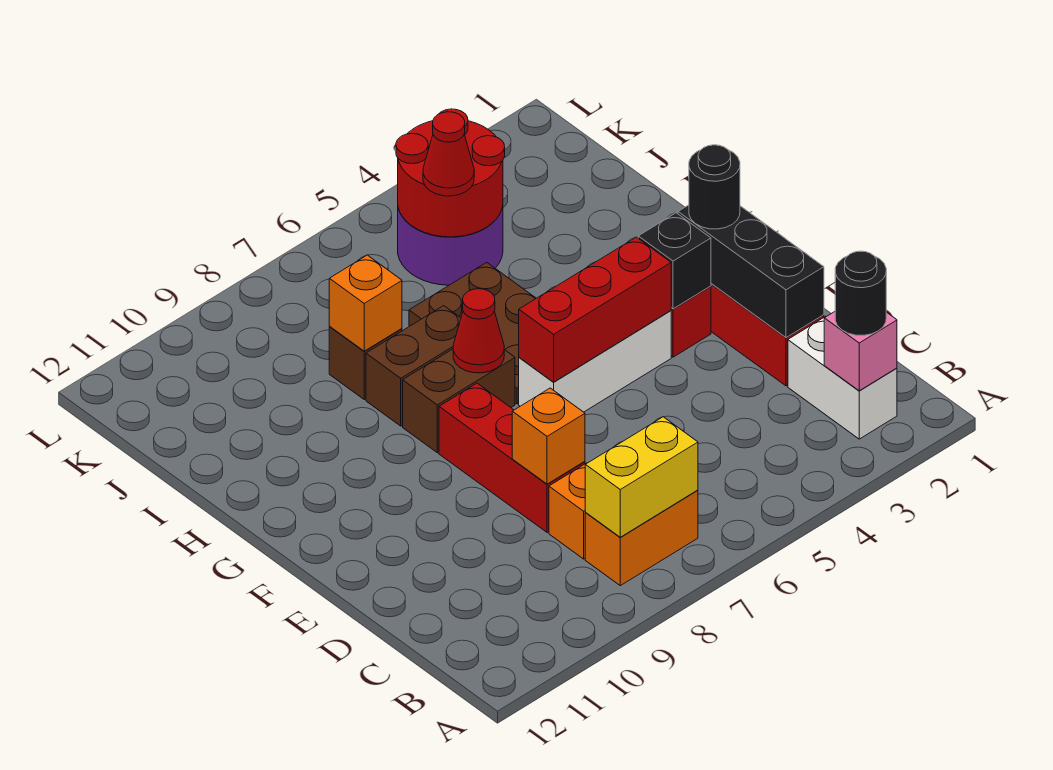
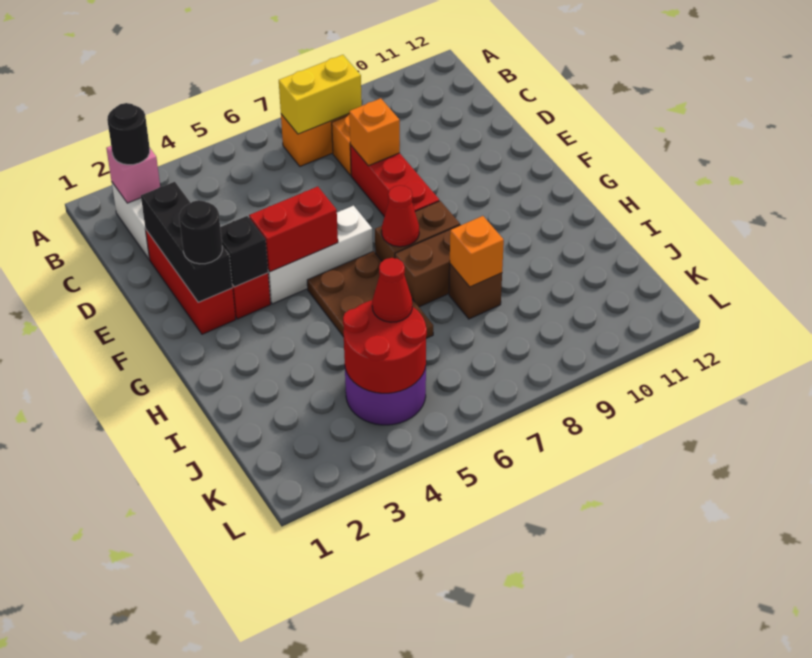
red brick F4:F6 level 2 -> red brick F4:F5 level 2

